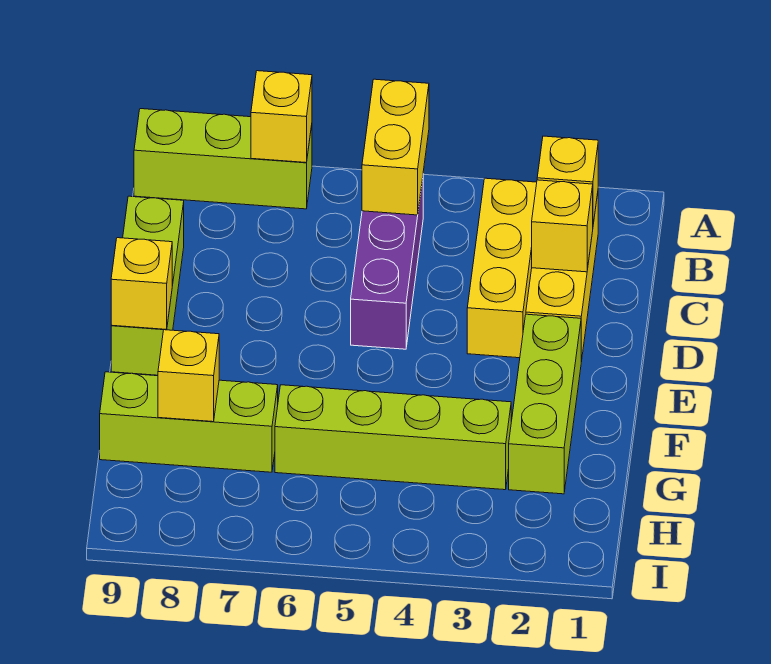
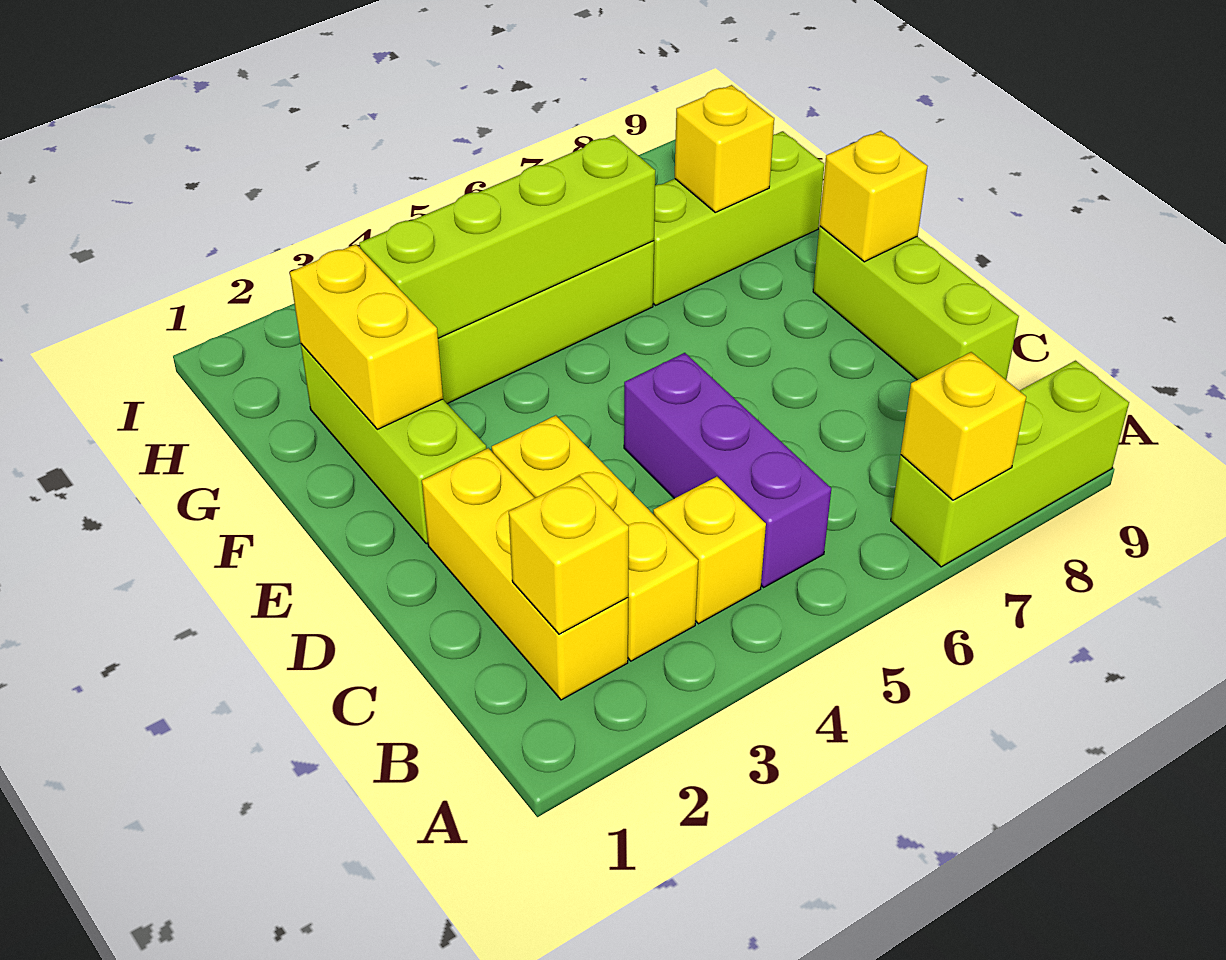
yellow brick A5:B5 level 2 -> yellow brick F2:G2 level 2
yellow brick C2 level 2 -> yellow brick B4 level 1
none -> lime brick G3:G6 level 2

